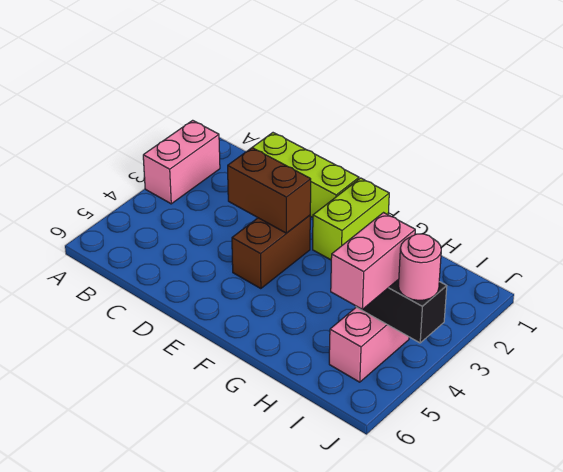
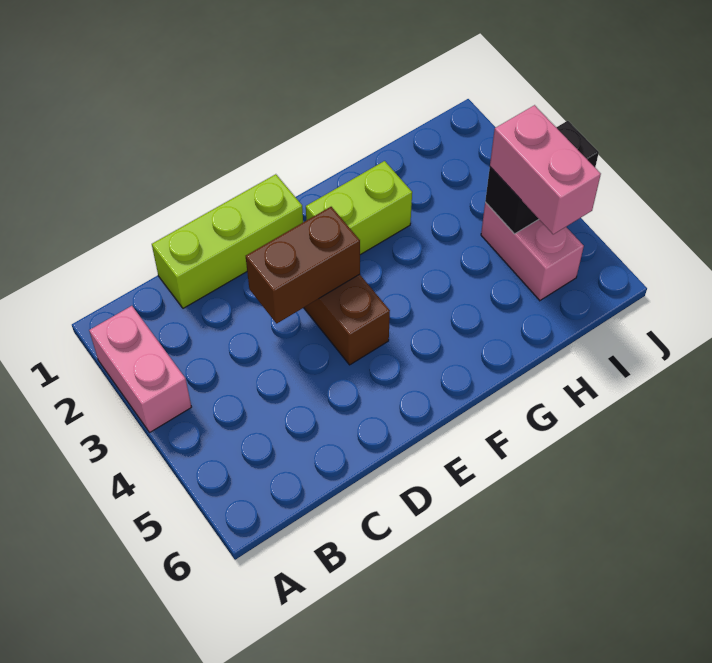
lime brick F1:F2 level 1 -> lime brick F2:G2 level 1
pink round brick J4 level 3 -> none

